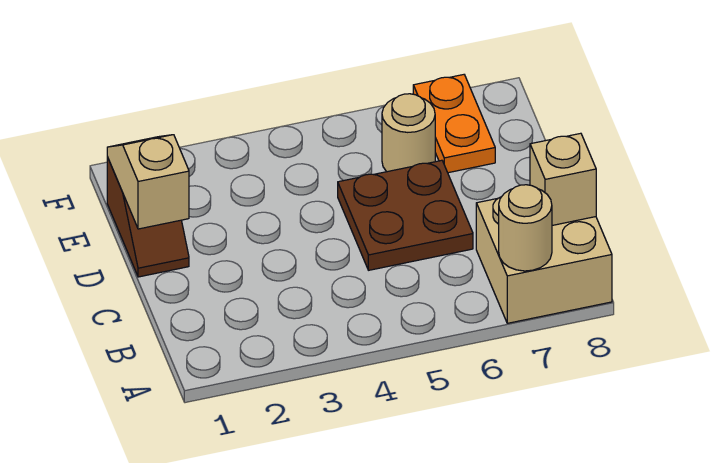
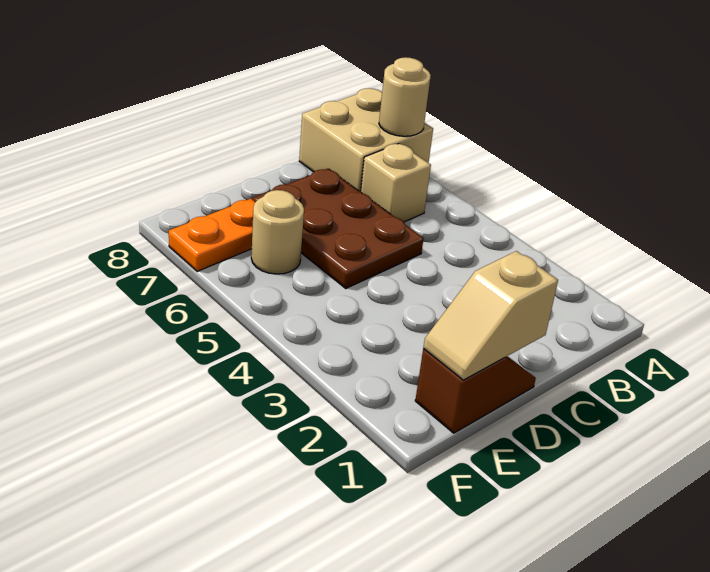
tan brick B8 level 2 -> tan brick B6 level 1
brown plate C5:D6 level 1 -> brown plate C5:D7 level 1

